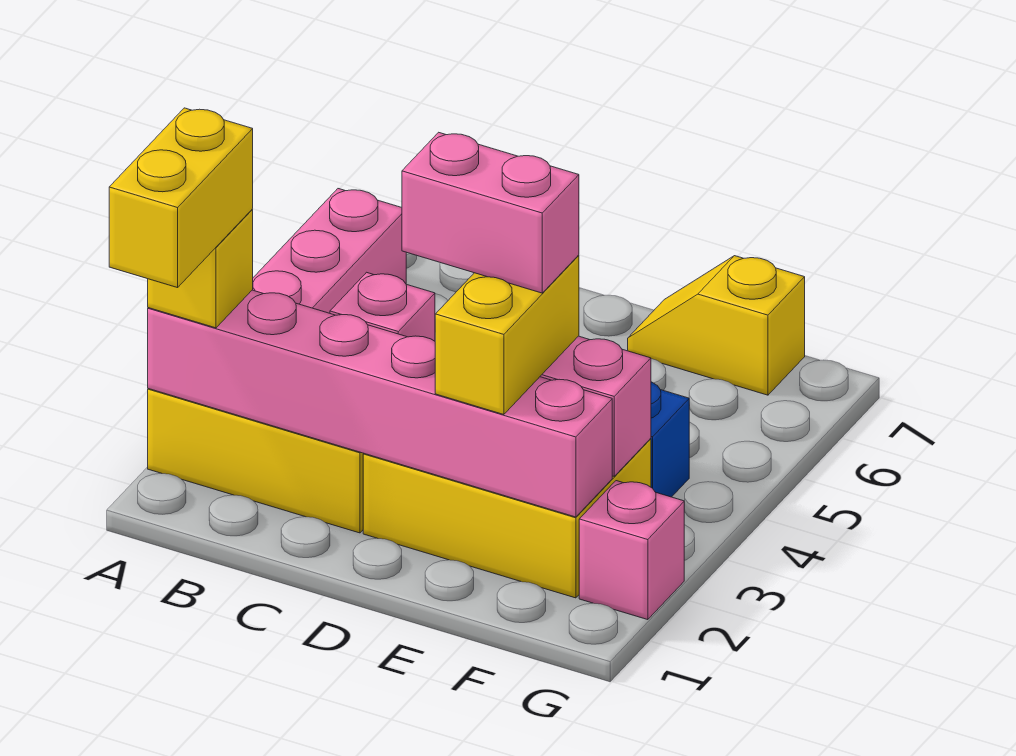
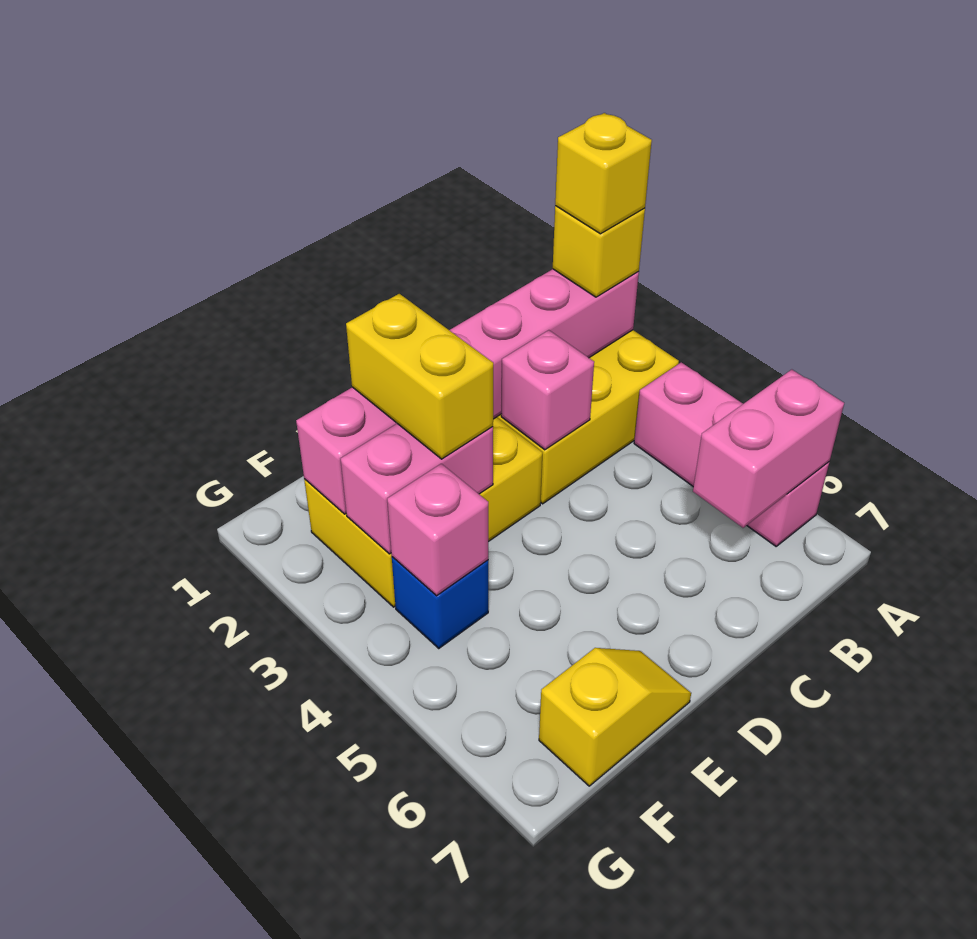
yellow brick A1:A2 level 4 -> yellow brick A2 level 4
pink brick D3:E3 level 4 -> pink brick A6:B6 level 2
pink brick G2 level 1 -> pink brick F4 level 2

